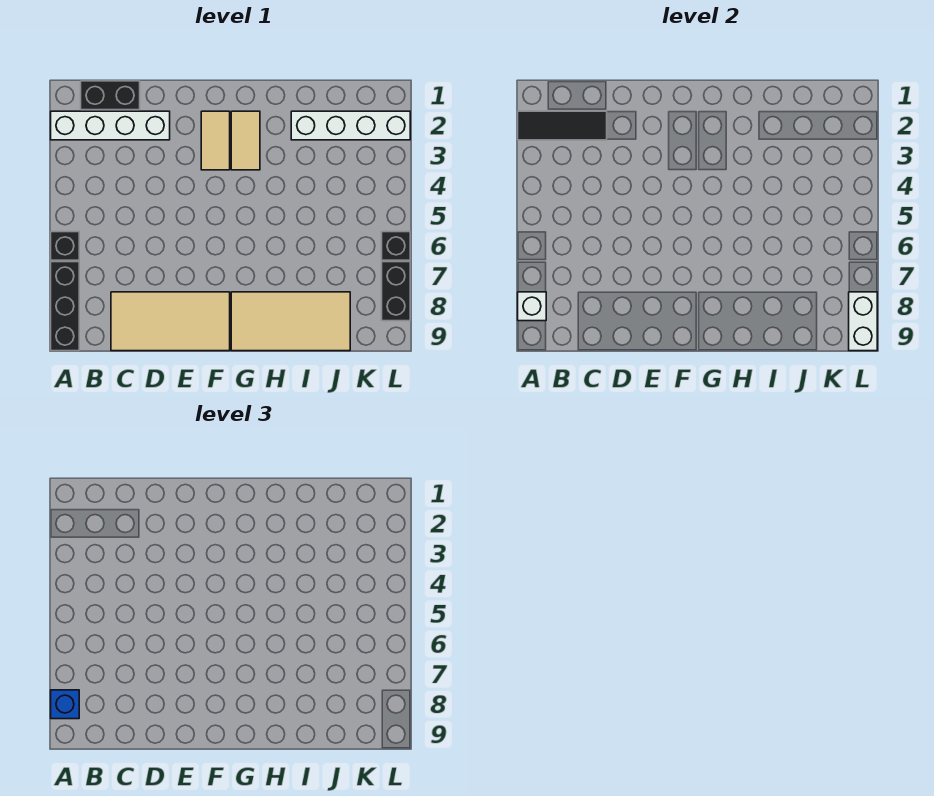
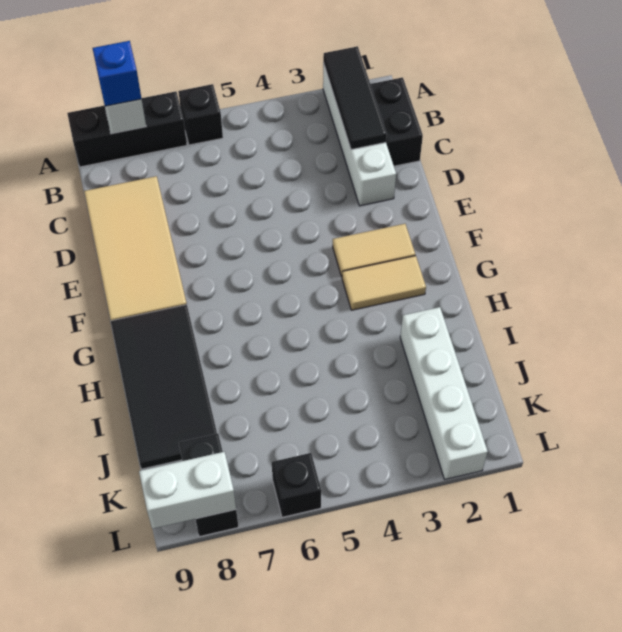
tan tile G8:J9 level 1 -> black tile G8:J9 level 1
black brick L7:L8 level 1 -> black brick K8:L8 level 1

